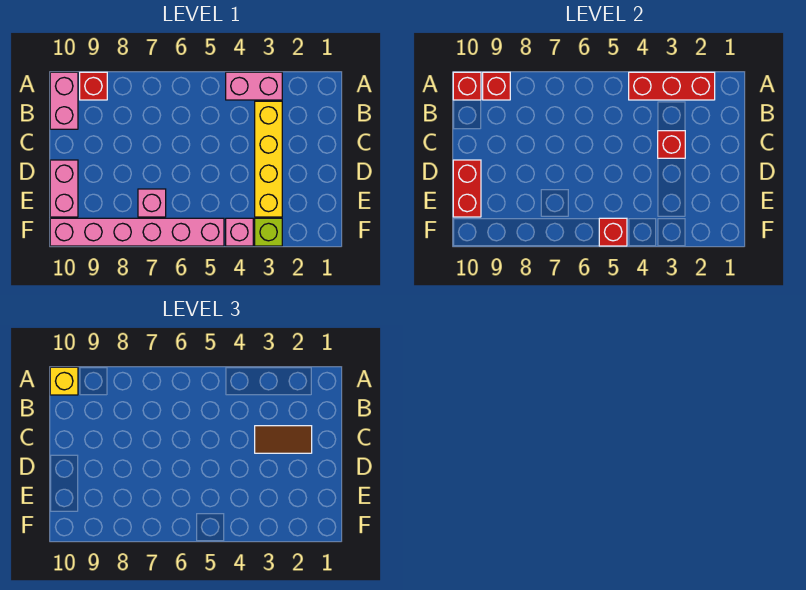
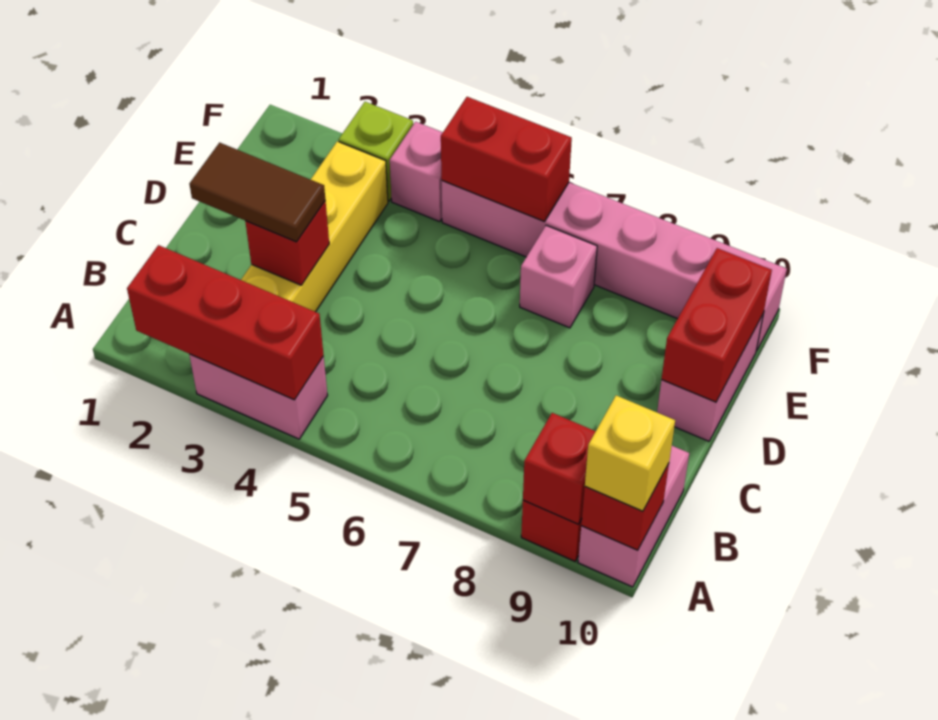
red brick F5 level 2 -> red brick F5:F6 level 2

